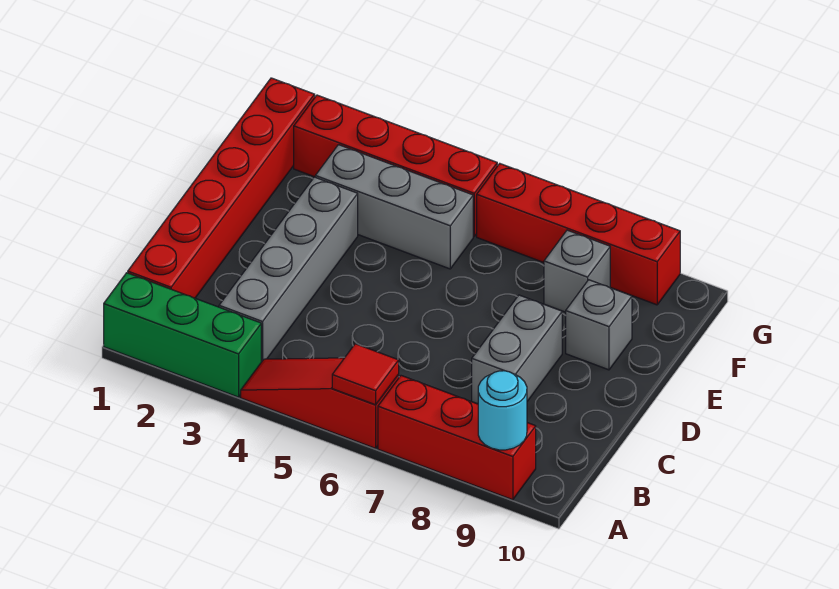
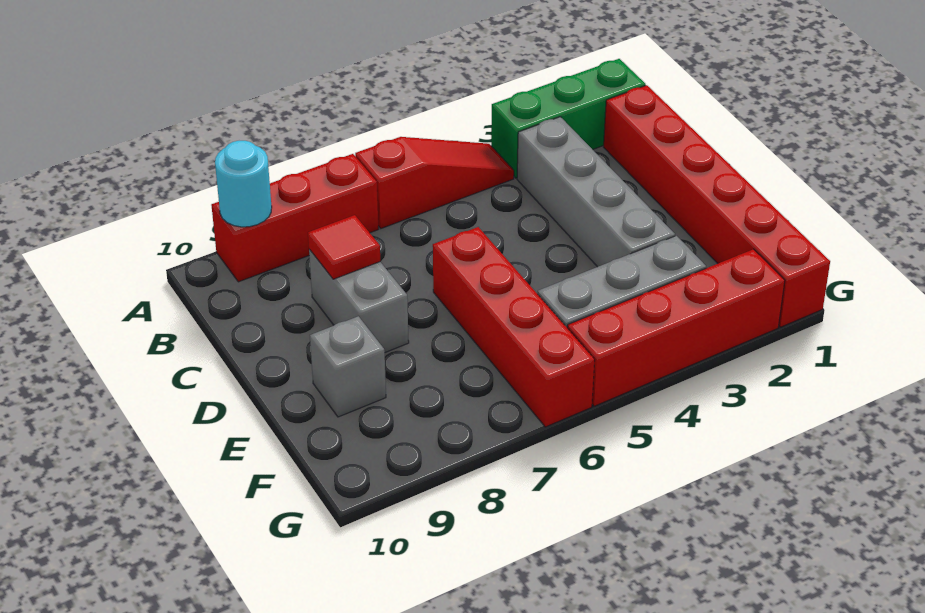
red tile A6 level 2 -> red tile C8 level 2
grey brick F8 level 1 -> none
red brick G6:G9 level 1 -> red brick D6:G6 level 1

